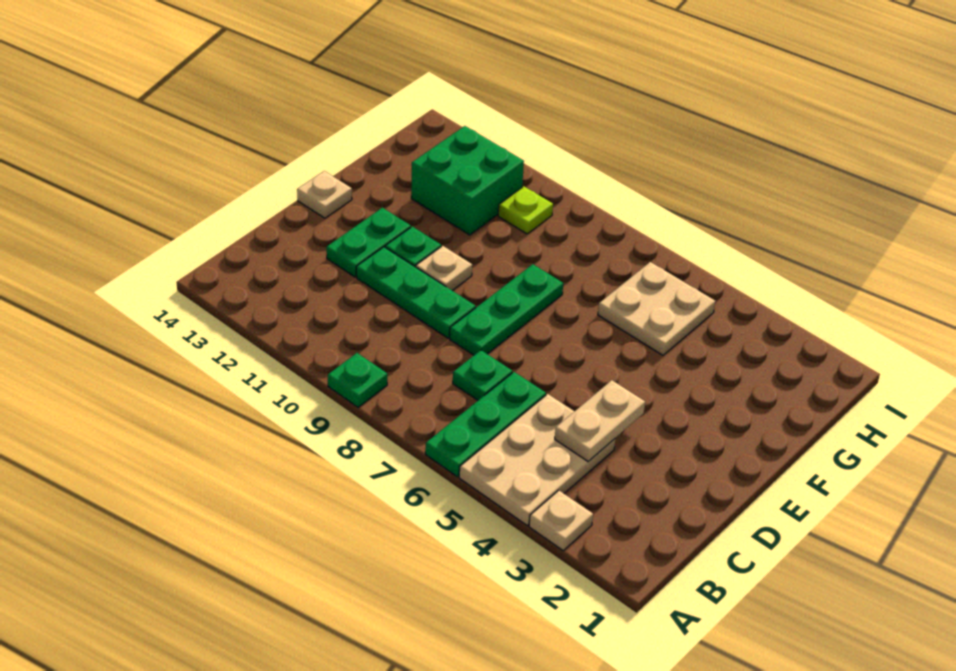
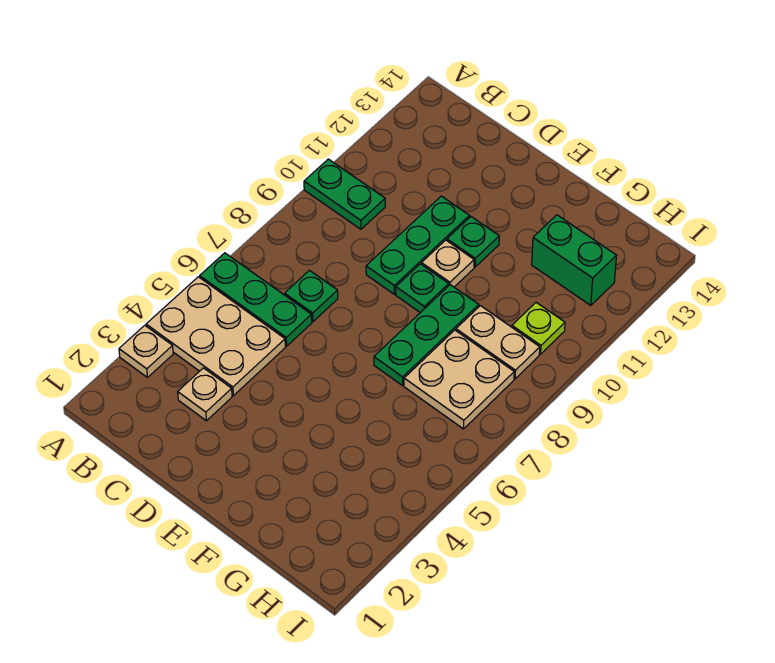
green plate A9 level 1 -> green plate E9 level 1
tan plate C4:D4 level 2 -> tan plate G9:H9 level 1
green plate D8:F8 level 1 -> green plate F7:F9 level 1
green plate D12:E12 level 1 -> green plate A10:B10 level 1
tan plate E14 level 1 -> tan plate C3 level 1
tan plate G5:H6 level 1 -> tan plate G7:H8 level 1
green brick G11:H12 level 1 -> green brick G12:H12 level 1

